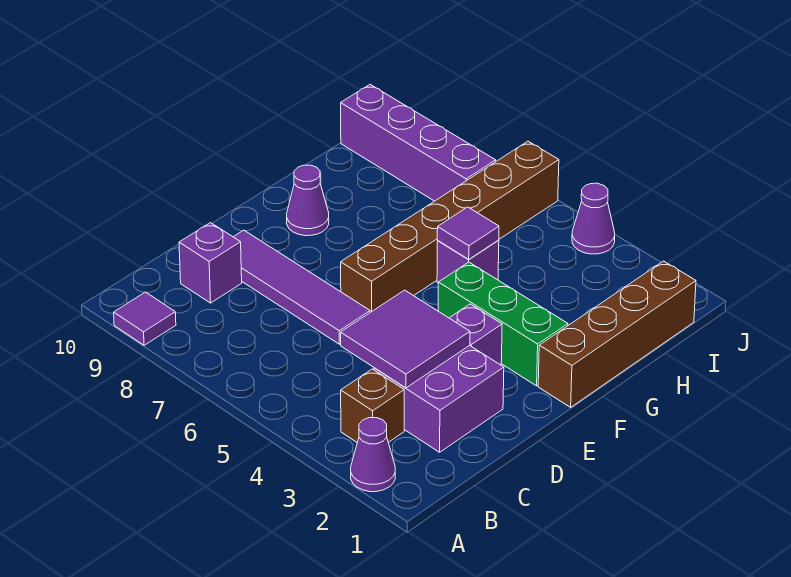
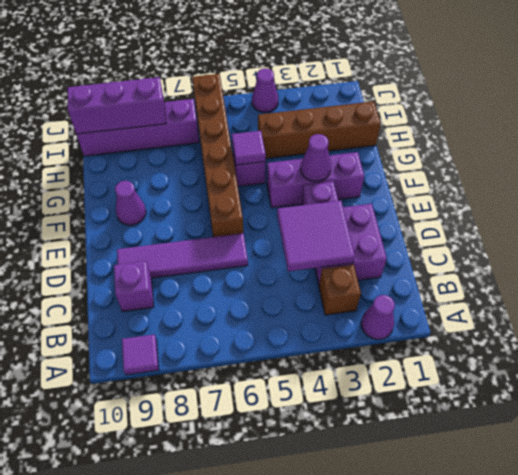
brown brick F1:I1 level 1 -> brown brick H1:H4 level 1
green brick F2:F4 level 1 -> purple brick F2:F4 level 1
none -> purple cone F3 level 2
none -> purple brick I8:I10 level 2

